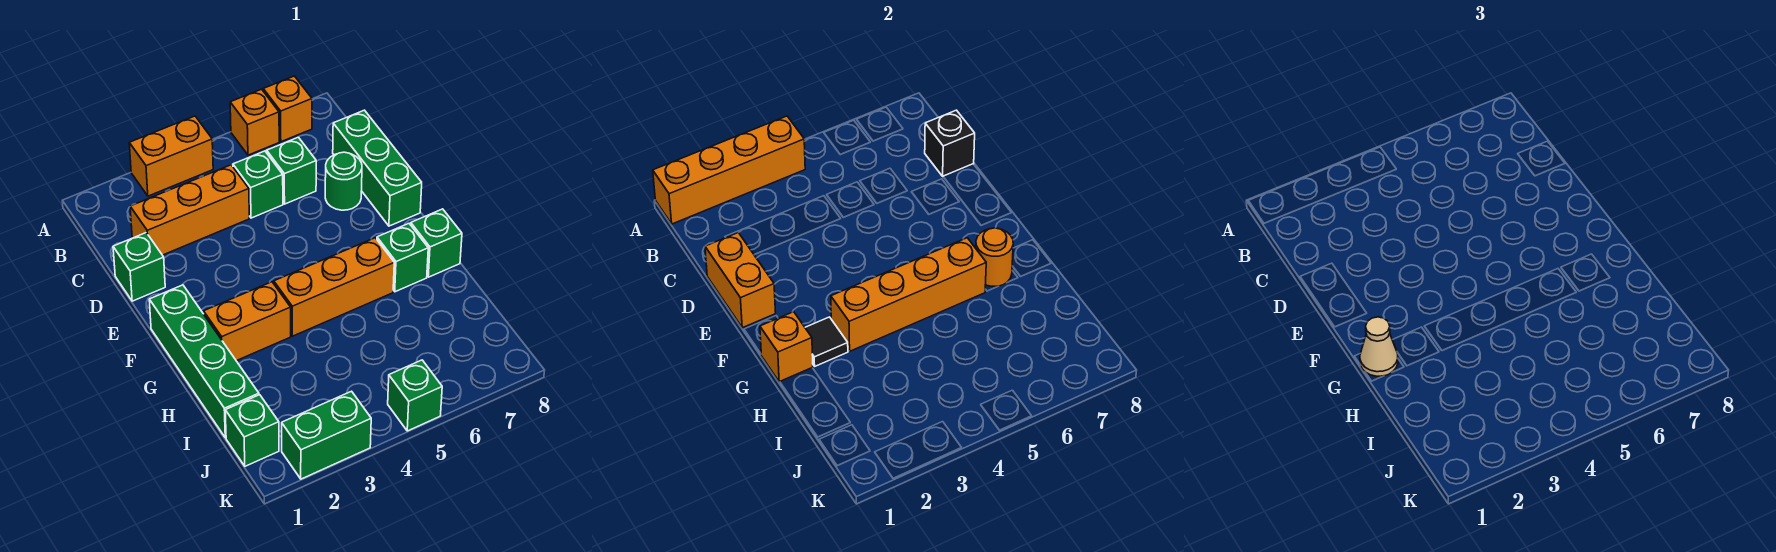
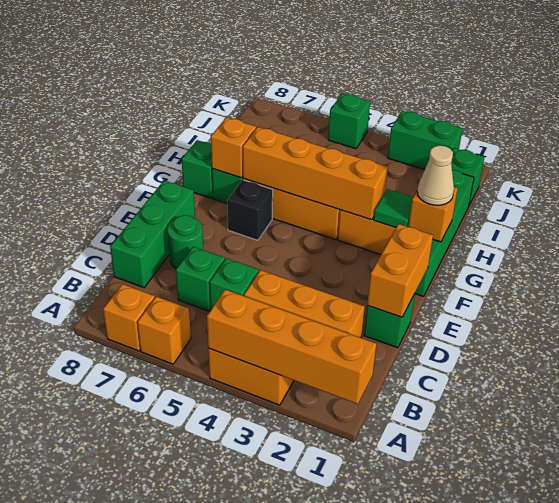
black brick C8 level 2 -> black brick F6 level 1
black tile G2 level 2 -> green tile G2 level 2
orange round brick G7 level 2 -> orange brick G7 level 2

